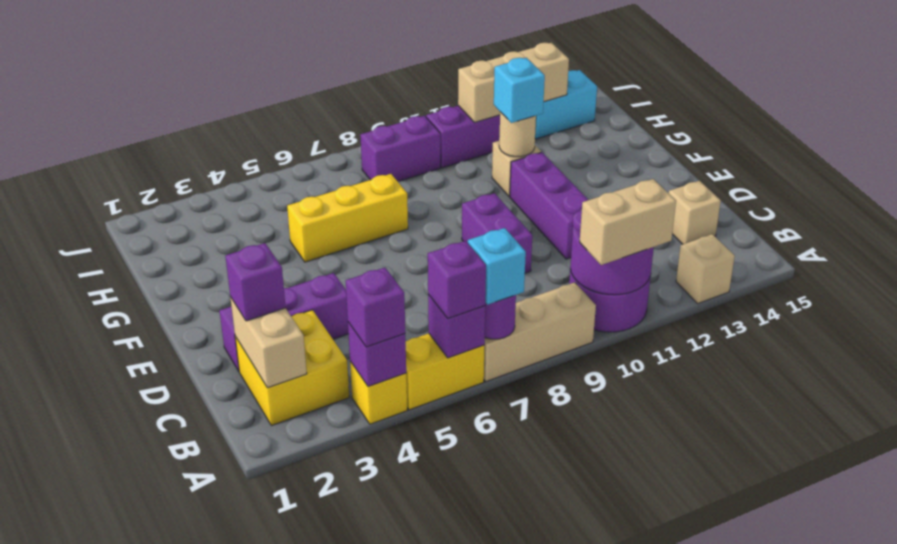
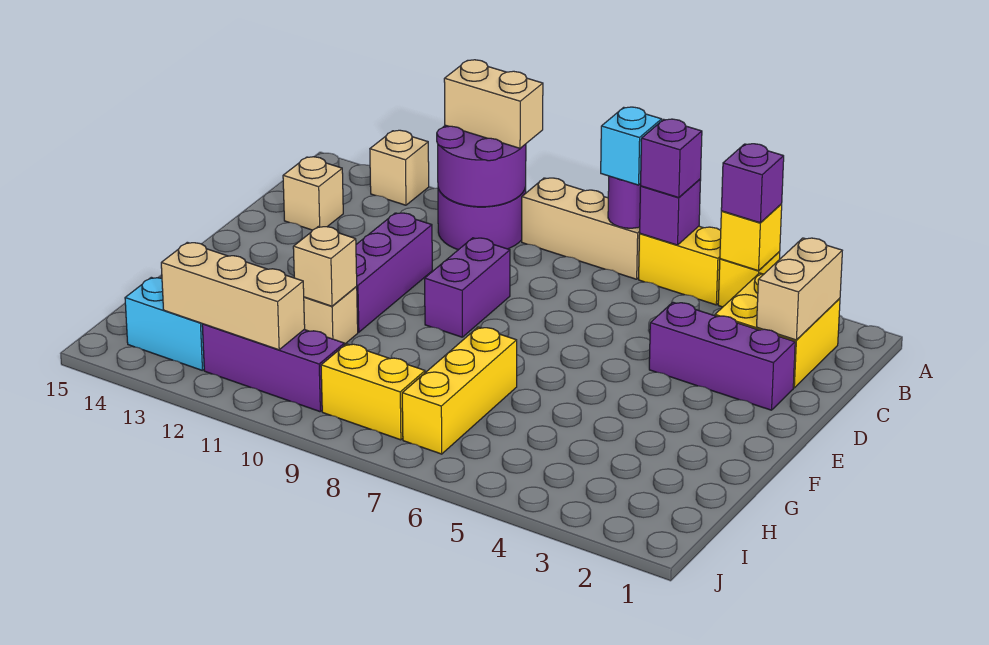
purple brick A4 level 2 -> yellow brick A4 level 2
purple brick C2 level 3 -> none
yellow brick G5:G7 level 1 -> yellow brick G7:I7 level 1
tan round brick G11 level 2 -> tan brick G11 level 2
cyan brick G11 level 3 -> none
purple brick I8:I9 level 1 -> yellow brick I8:I9 level 1

